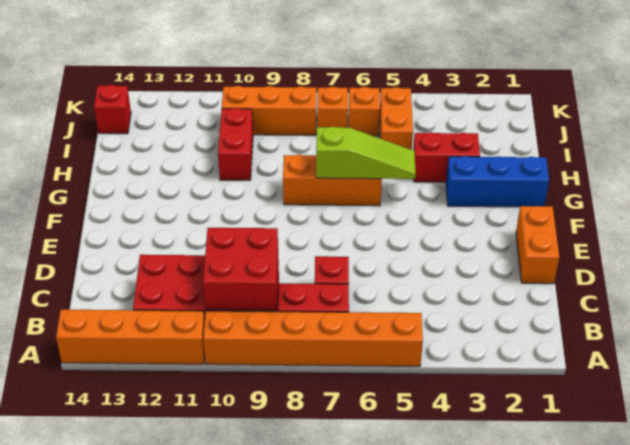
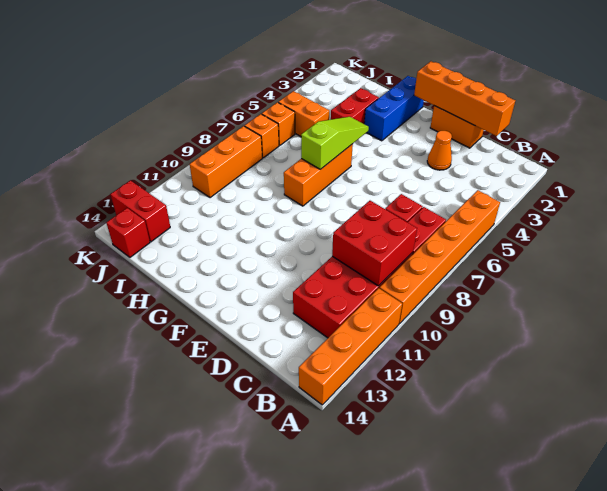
none -> orange brick C1:F1 level 2
none -> orange cone D3 level 1
red brick H10:I10 level 1 -> red brick J13:K13 level 1

